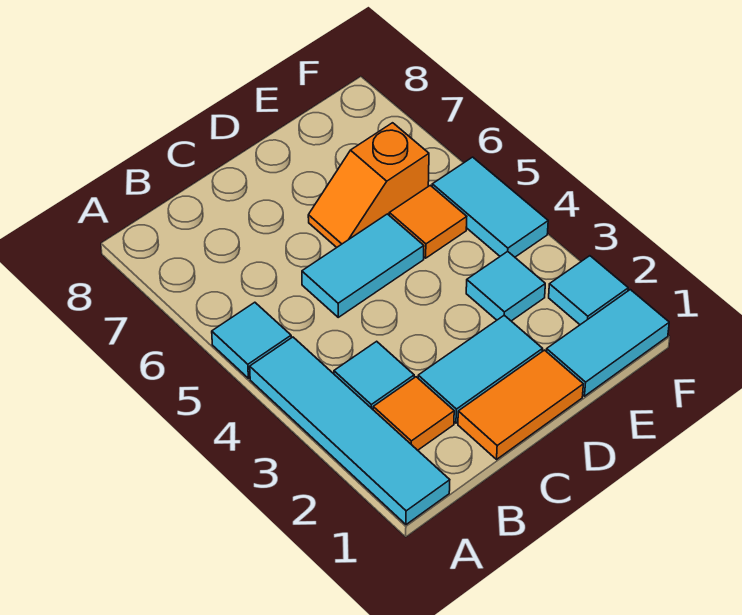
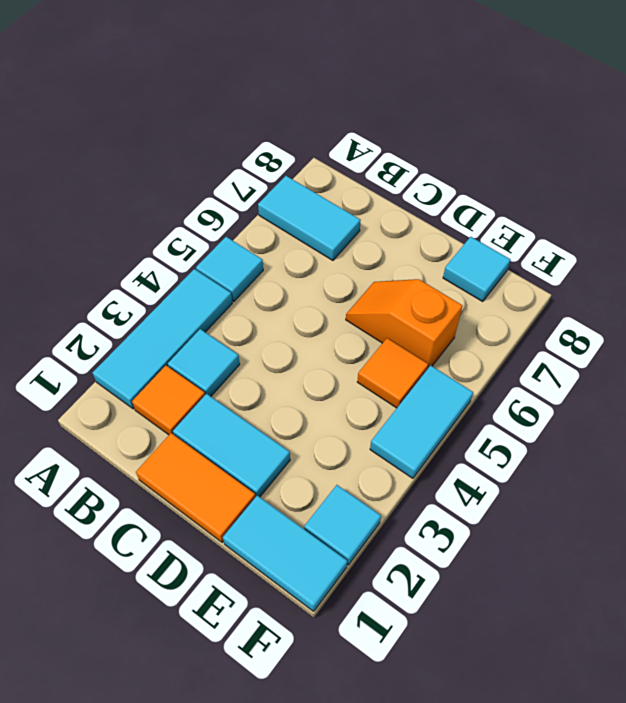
cyan tile A1:A4 level 1 -> cyan tile A2:A4 level 1
cyan tile C5:D5 level 1 -> cyan tile A7:B7 level 1
cyan tile E3 level 1 -> cyan tile E8 level 1

